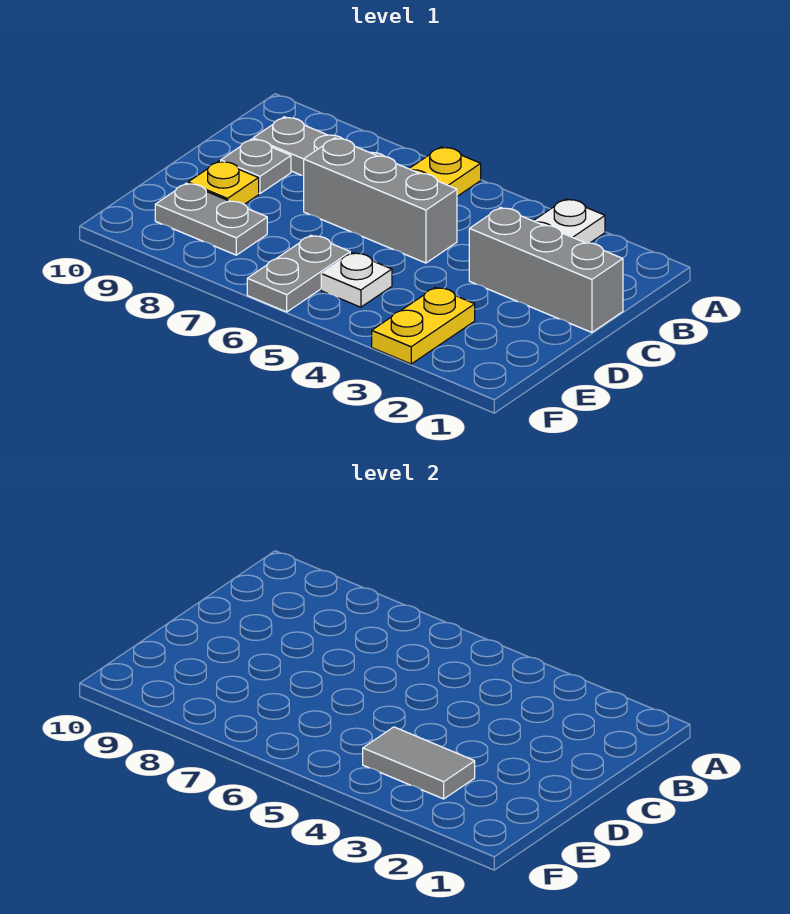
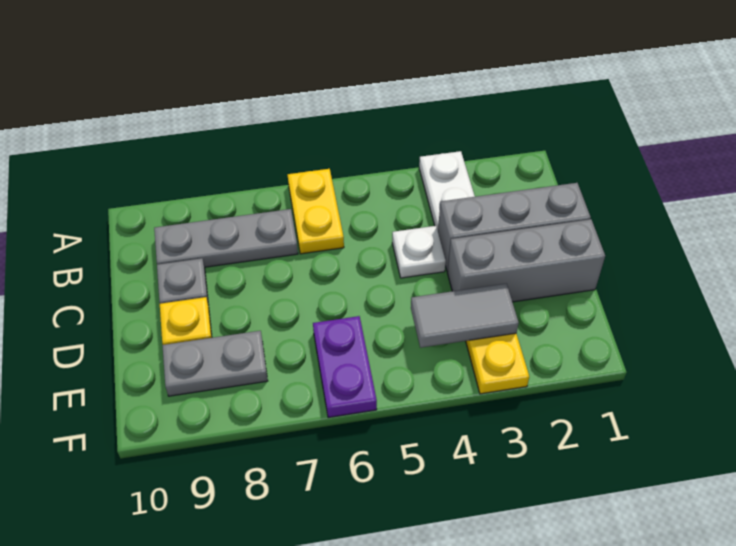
grey brick C5:C7 level 1 -> grey brick D1:D3 level 1
white plate E5 level 1 -> white plate C4 level 1
grey plate E6:F6 level 1 -> purple plate E6:F6 level 1

